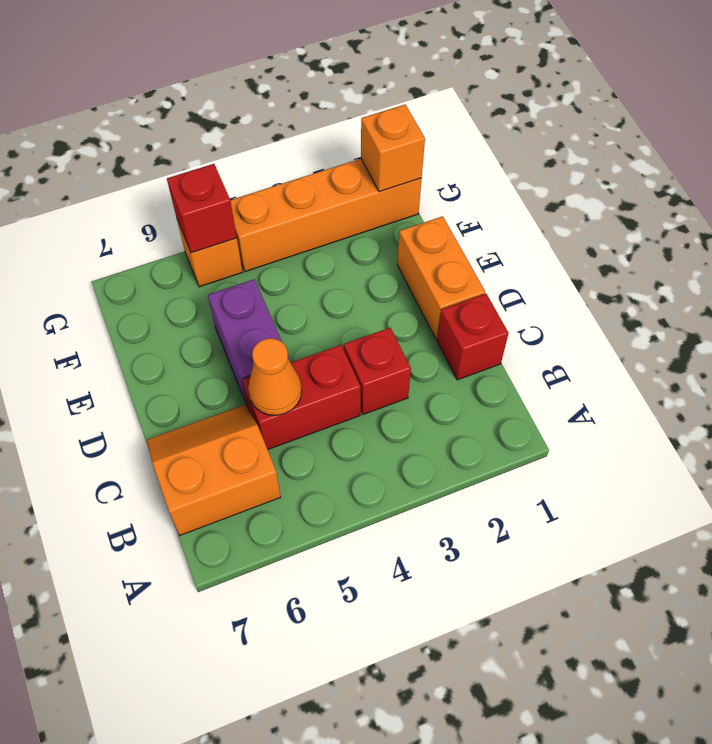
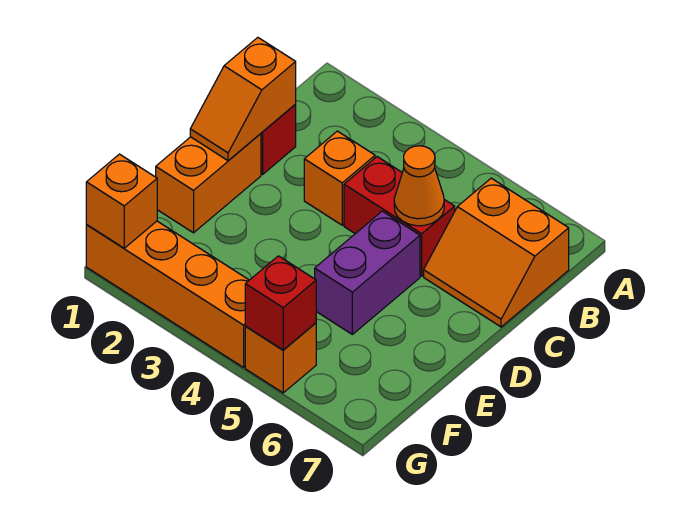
none -> orange slope C1:D1 level 2 top C
red brick C3 level 1 -> orange brick C3 level 1

